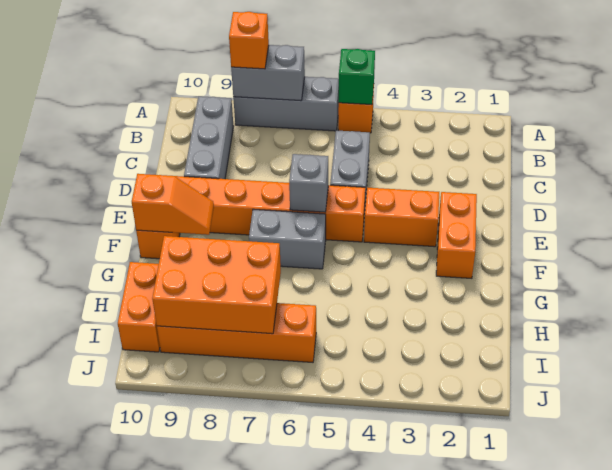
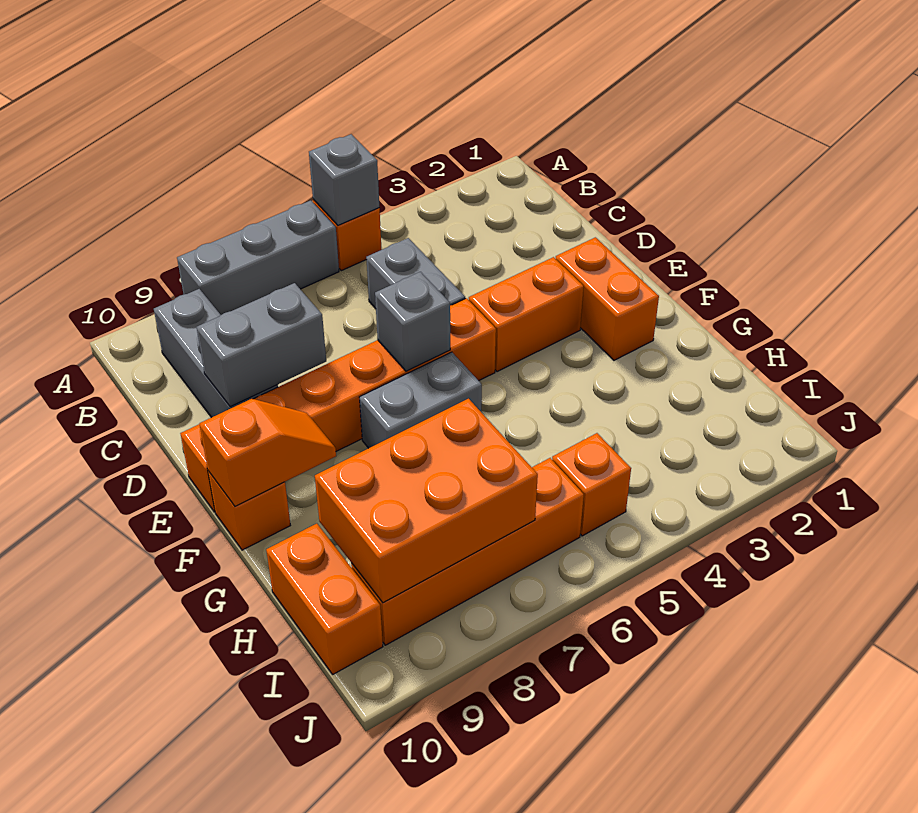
green brick A5 level 2 -> grey brick A5 level 2
grey brick A7:A8 level 2 -> grey brick D8:D9 level 2
orange brick A8 level 3 -> orange brick I5 level 1

